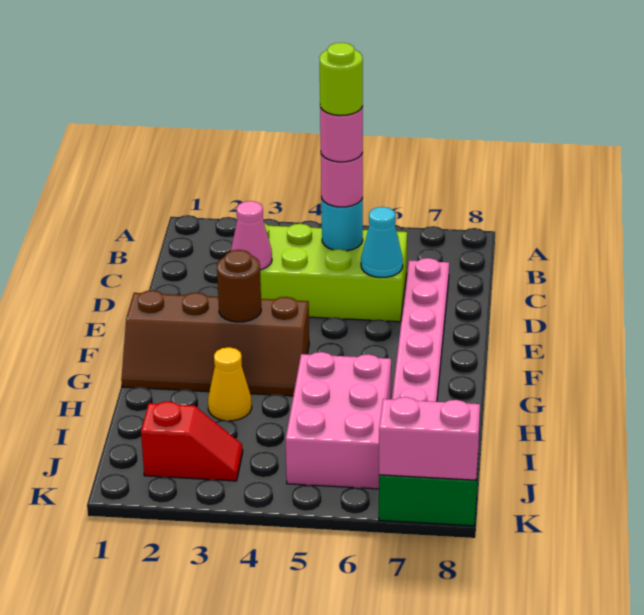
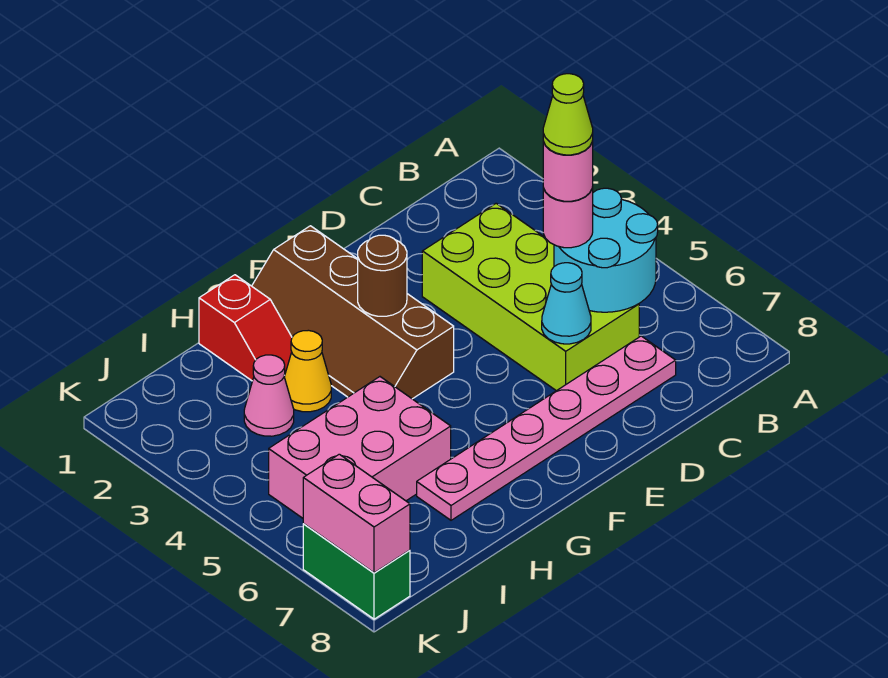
cyan round brick C5 level 2 -> cyan round brick B5:C6 level 2
lime round brick C5 level 5 -> lime cone C5 level 5
pink cone D3 level 2 -> pink cone I3 level 1
red slope J2:J3 level 1 top 2 -> red slope H1:H2 level 1 top 1

